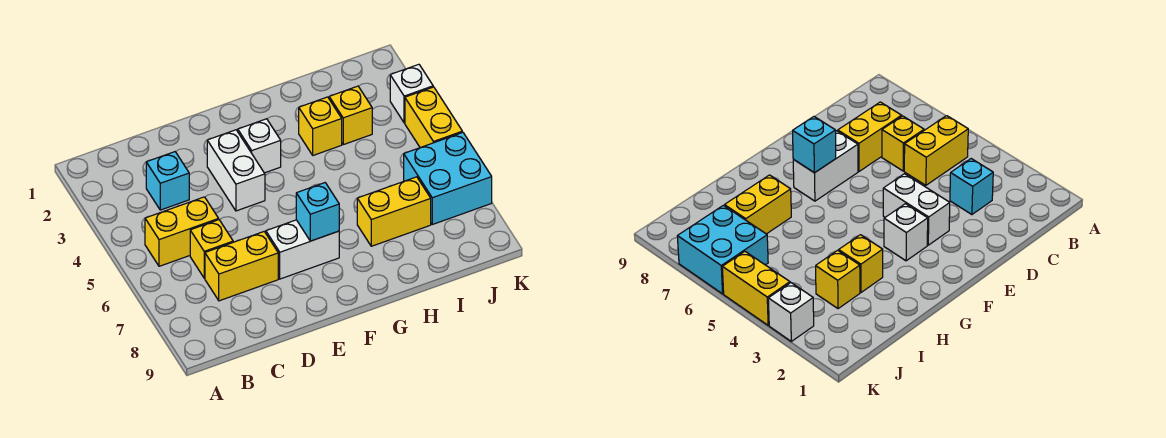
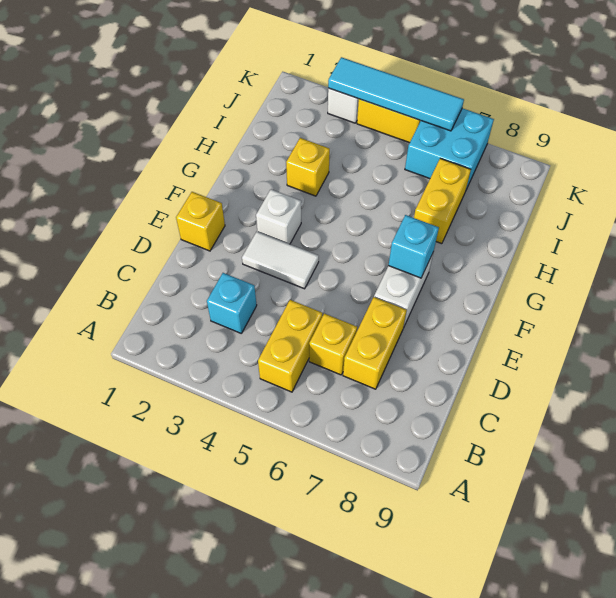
white brick E3:E4 level 1 -> white tile E3:E4 level 1
yellow brick I3 level 1 -> yellow brick E1 level 1
none -> cyan tile K3:K6 level 2

